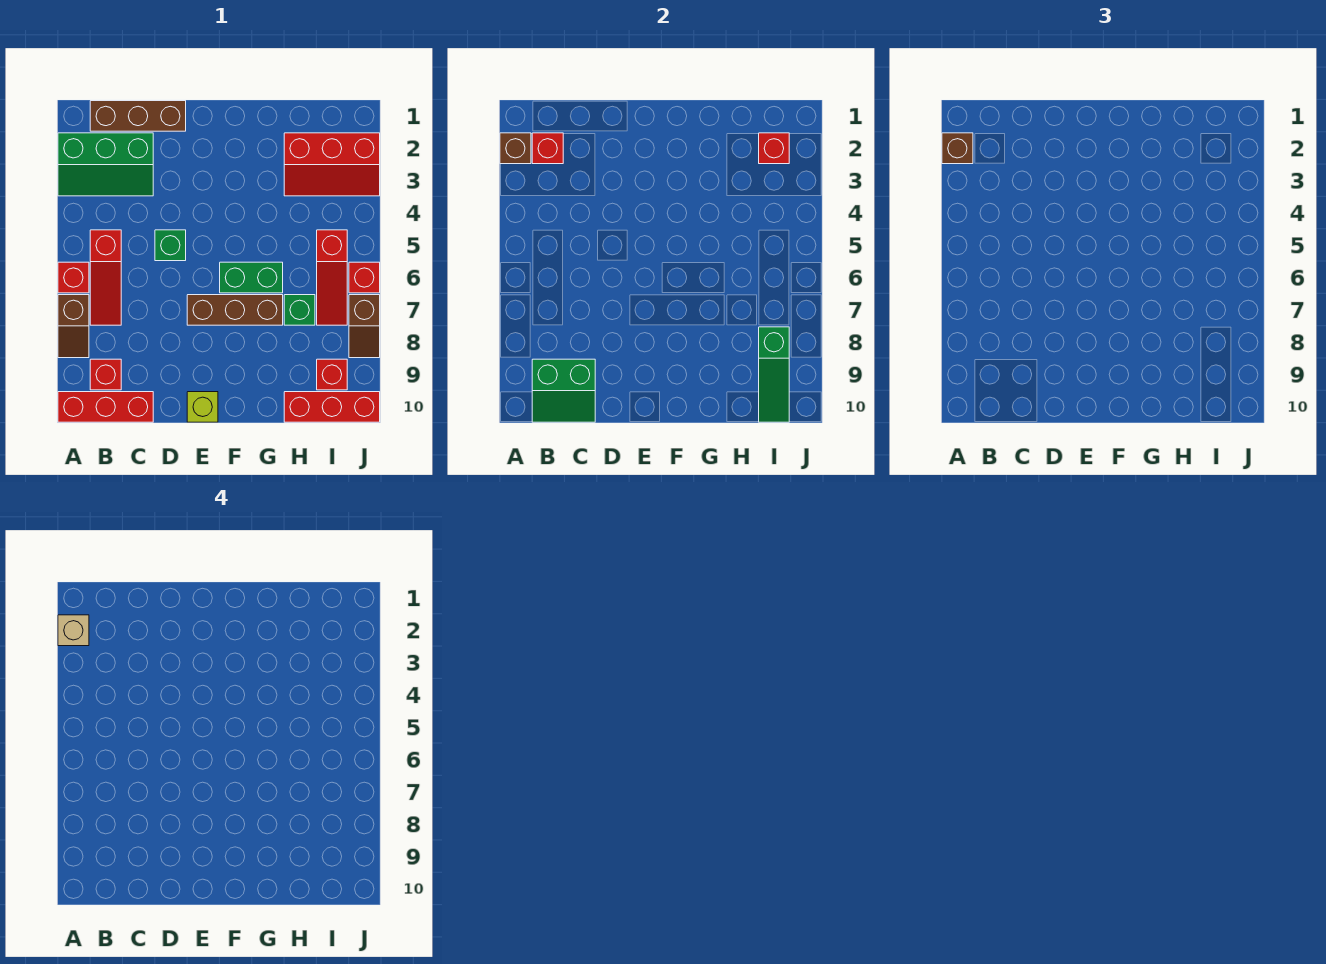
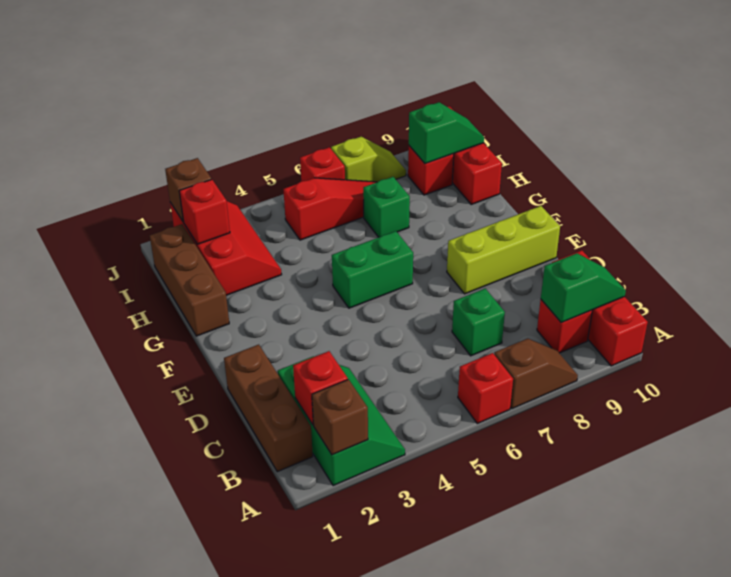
brown brick A2 level 3 -> brown brick J2 level 2
tan brick A2 level 4 -> none
red slope B5:B7 level 1 top 5 -> none
green slope B9:C10 level 2 top 9 -> green slope B9:B10 level 2 top 9
green brick D5 level 1 -> green brick C7 level 1
brown brick E7:G7 level 1 -> brown brick G1:I1 level 1
lime brick E10 level 1 -> lime brick E8:E10 level 1
green brick F6:G6 level 1 -> green brick F5:F6 level 1
green slope I8:I10 level 2 top 8 -> green slope I9:I10 level 2 top 9
brown slope J7:J8 level 1 top 7 -> lime slope J7:J8 level 1 top 7

